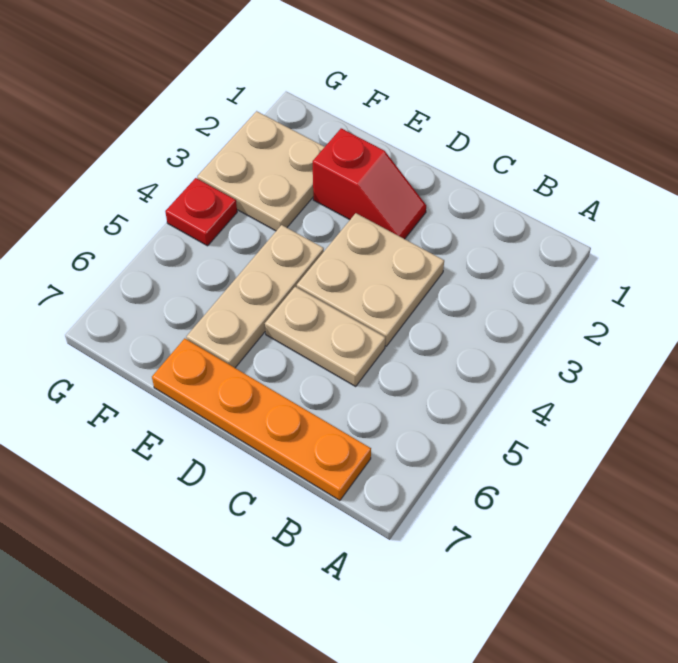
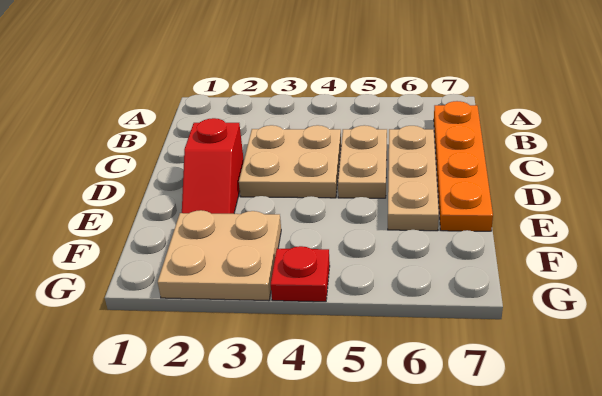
red slope D2:E2 level 1 top E -> red slope D2:E2 level 1 top D
tan plate E4:E6 level 1 -> tan plate C6:E6 level 1

